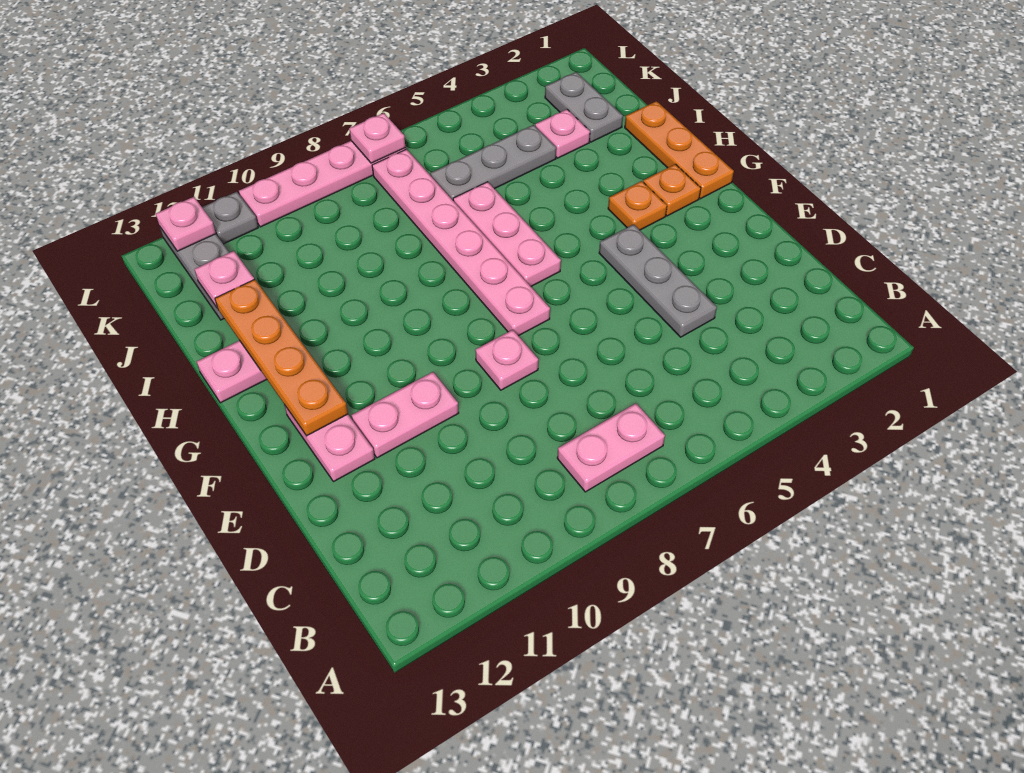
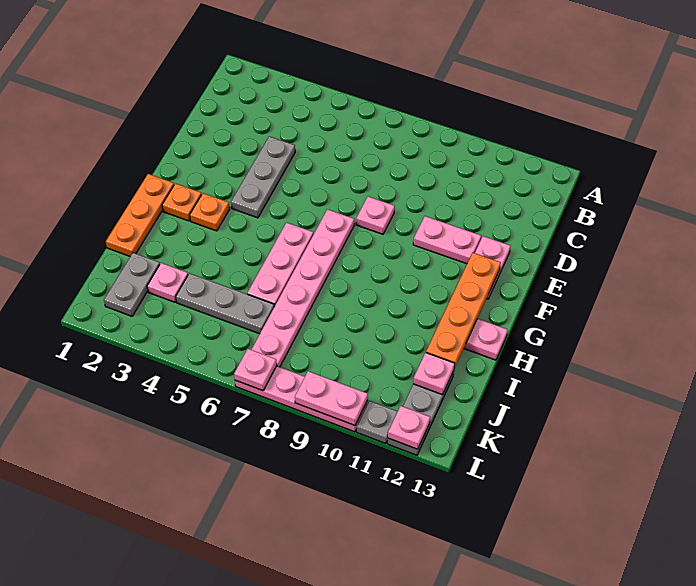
pink plate B7:B8 level 1 -> pink plate L9:L10 level 2

